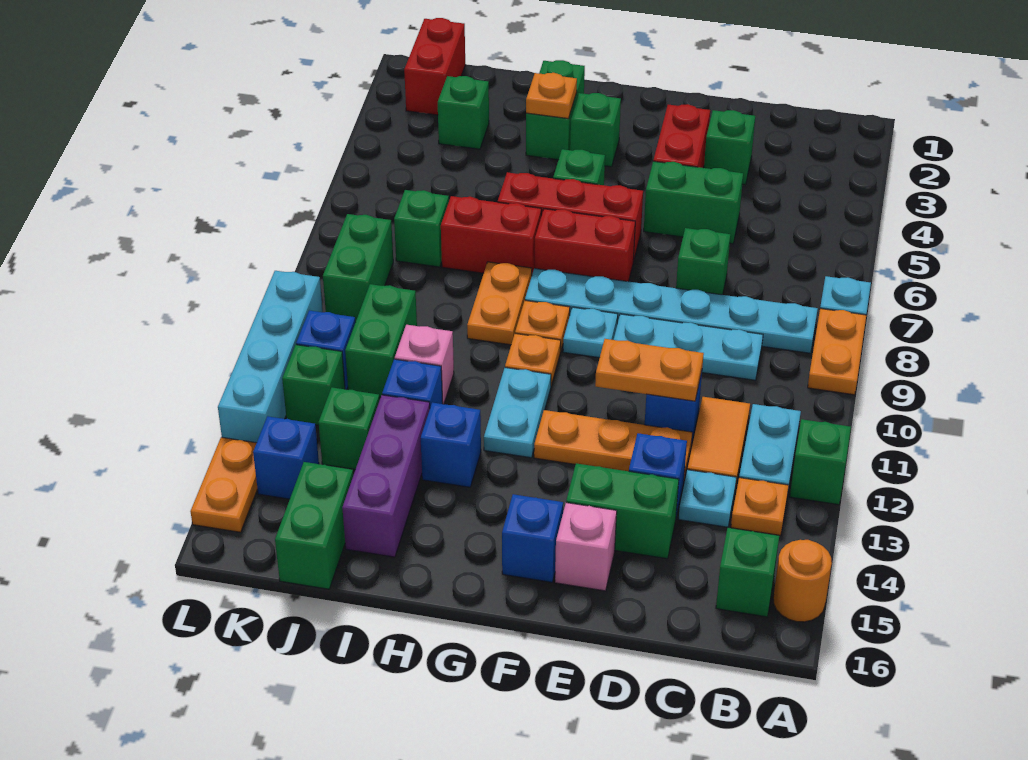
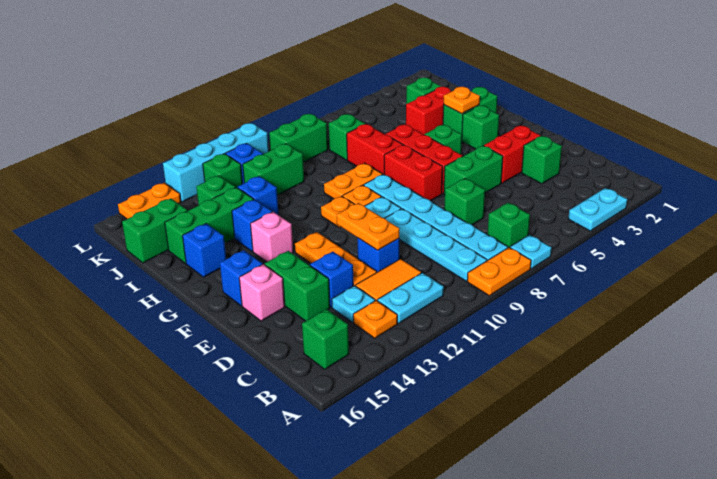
green brick A12 level 1 -> green brick B7 level 1
orange round brick A15 level 1 -> none
cyan plate C9:E9 level 1 -> cyan plate B9:E9 level 1
green brick D5:E5 level 1 -> green brick E5:E6 level 1
cyan plate G11:G12 level 1 -> cyan plate A3:A4 level 1
pink brick I11 level 1 -> pink brick G13 level 1
purple brick I13:I15 level 1 -> green brick I13:I15 level 1
red brick K1:K2 level 1 -> red brick I3:I4 level 1
blue brick K14 level 1 -> blue brick H15 level 1

